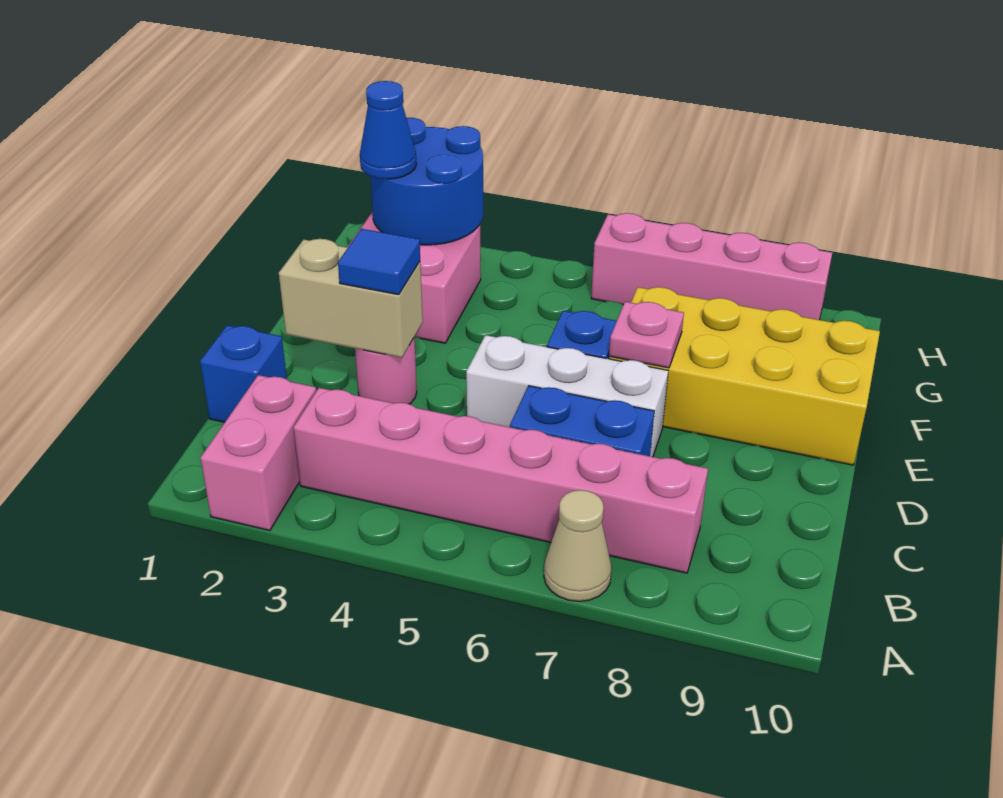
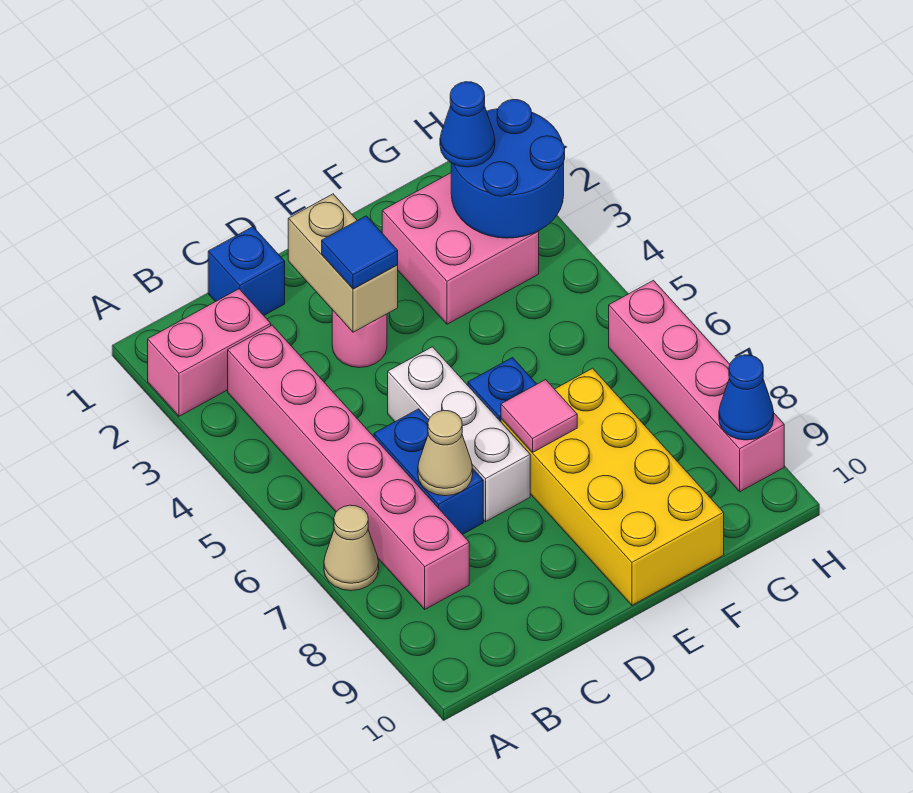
none -> tan cone C7 level 2
pink plate E7 level 2 -> pink tile E7 level 2
none -> blue cone H9 level 2

